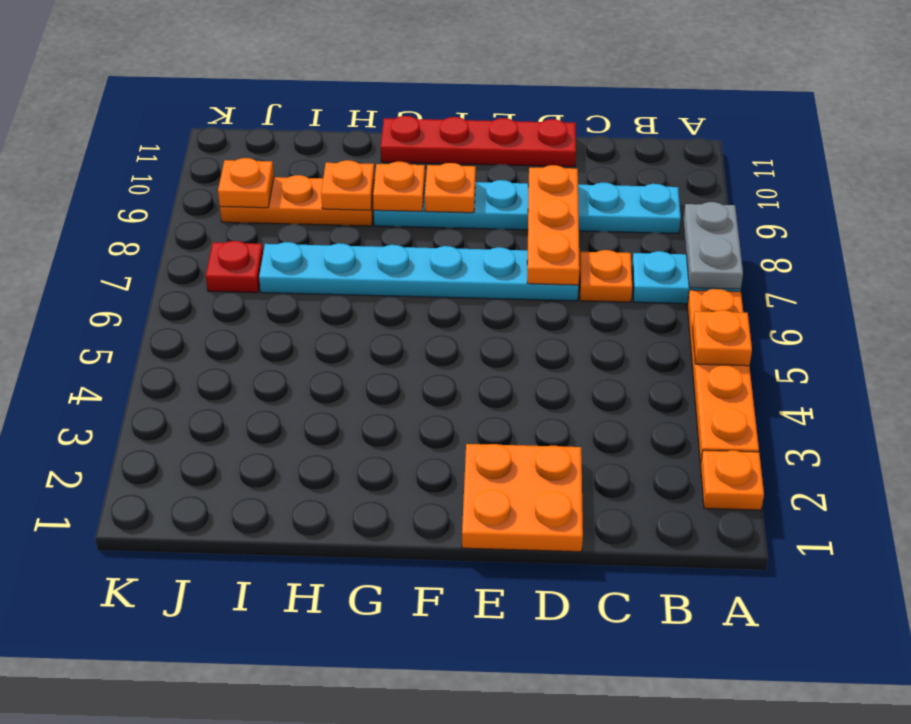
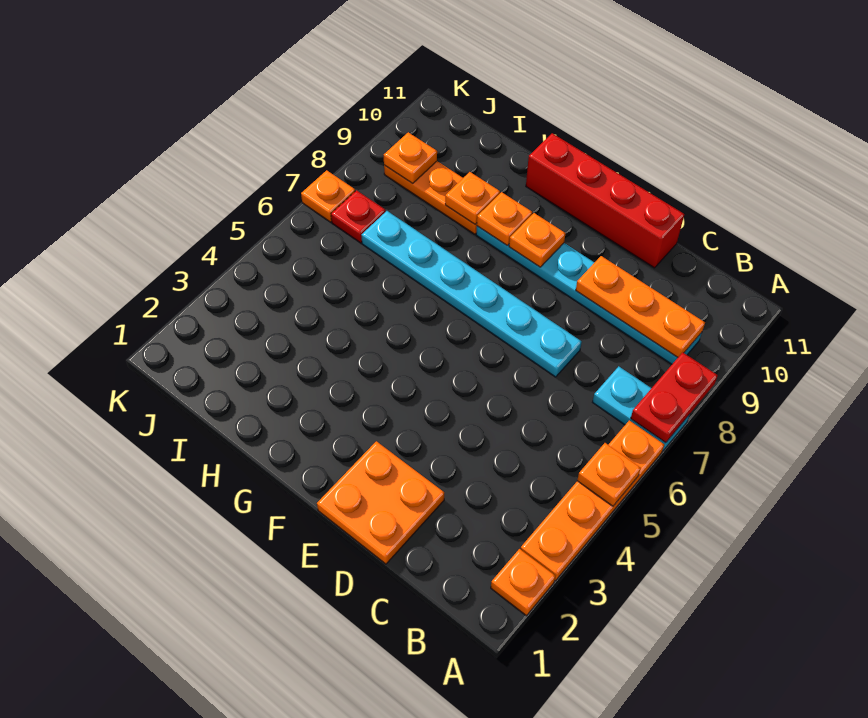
grey plate A7:A8 level 2 -> red plate A7:A8 level 2
orange plate C7 level 1 -> orange plate K7 level 1
orange plate D7:D9 level 2 -> orange plate B9:D9 level 2
red plate D11:G11 level 1 -> red brick D11:G11 level 1

